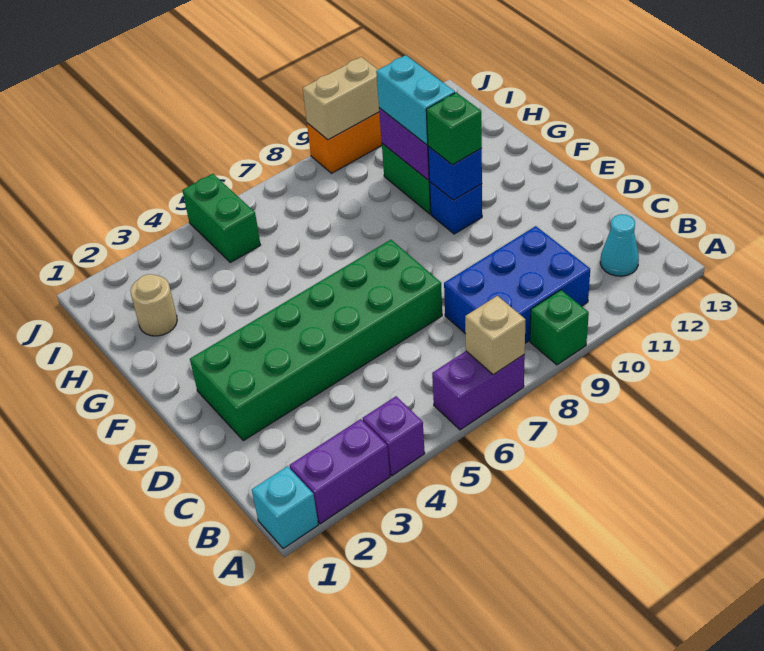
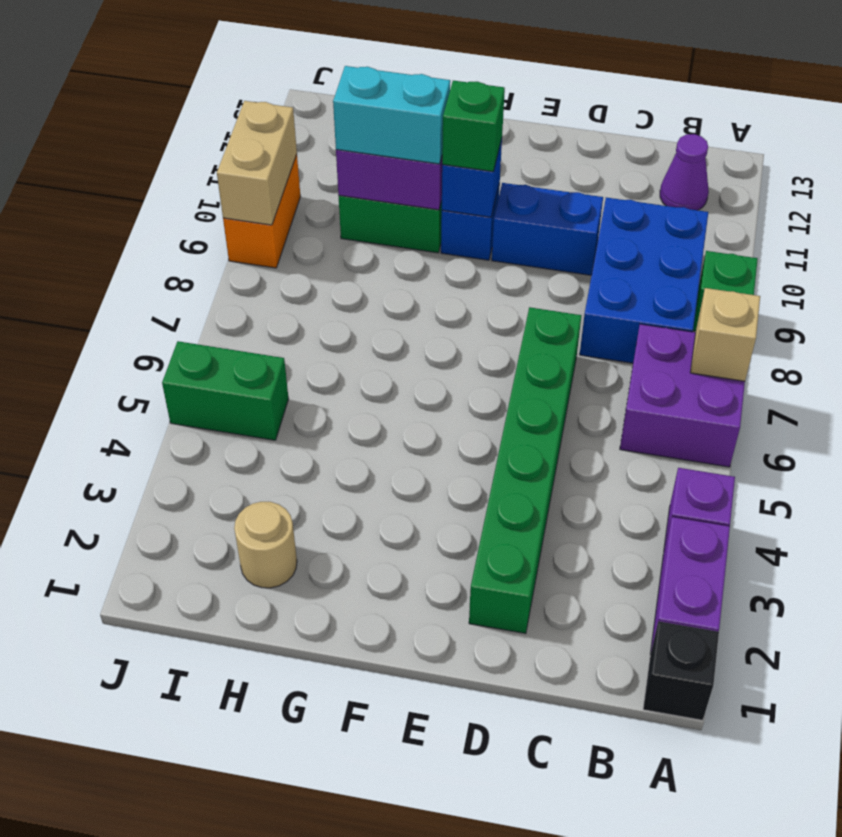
cyan brick A1 level 1 -> black brick A1 level 1
purple brick A6:A7 level 1 -> purple brick A6:B7 level 1
cyan cone B12 level 1 -> purple cone B12 level 1
green brick D2:E7 level 1 -> green brick D2:D7 level 1
none -> blue brick D10:E10 level 1

